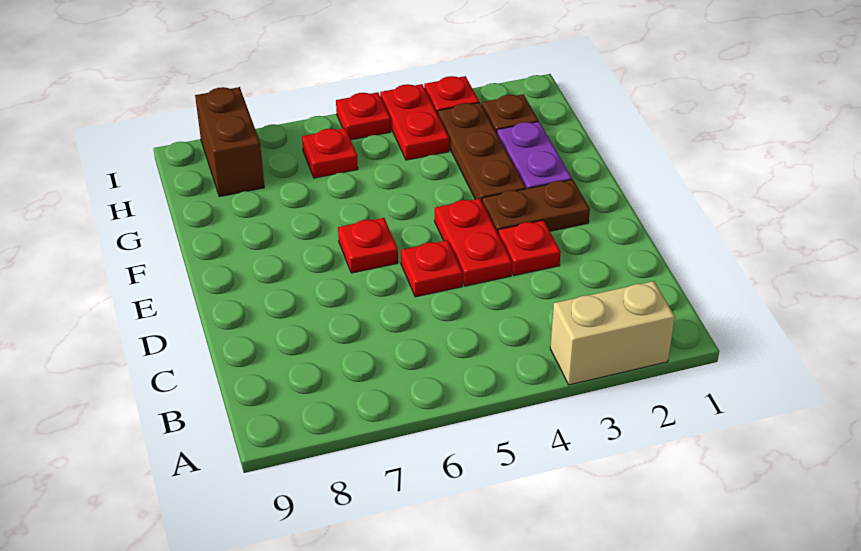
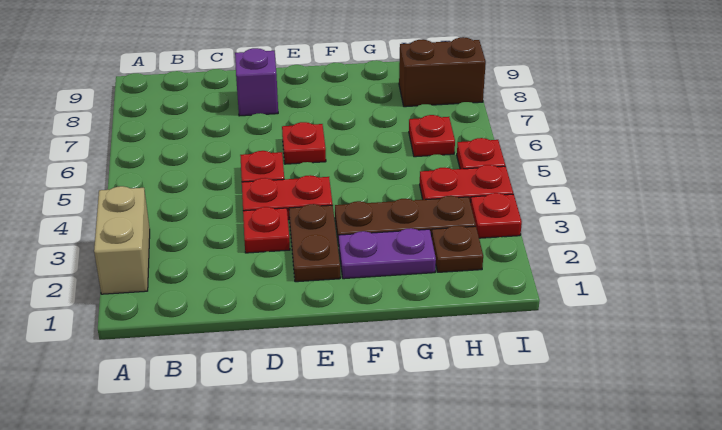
none -> purple brick D8 level 1

